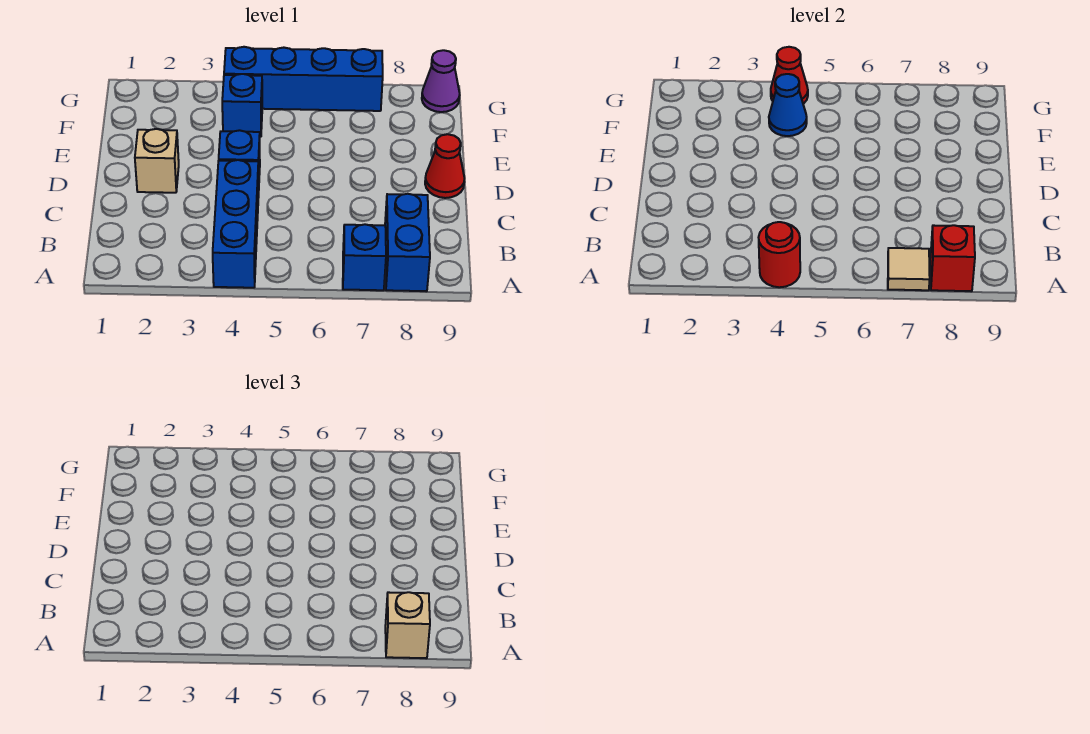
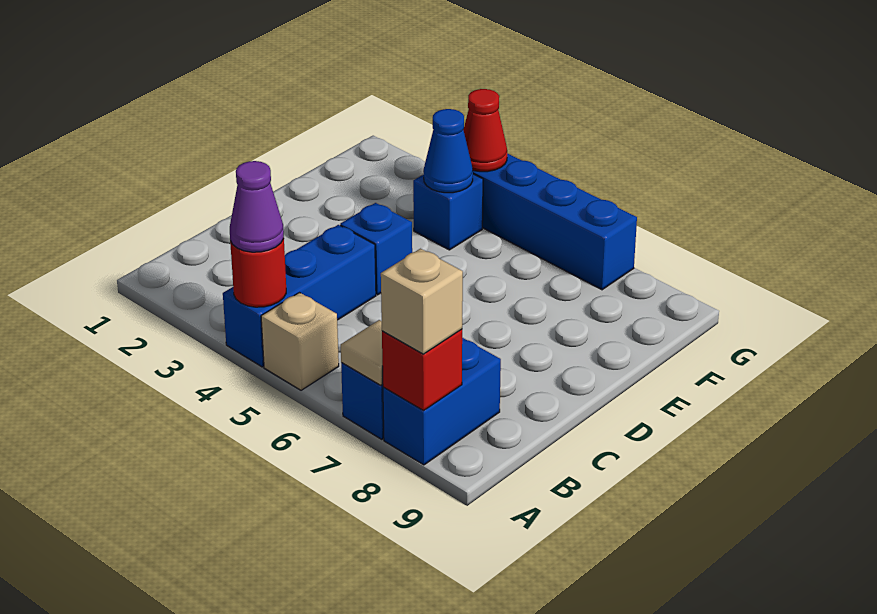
tan brick D2 level 1 -> tan brick A5 level 1
red cone D9 level 1 -> none
purple cone G9 level 1 -> purple cone A4 level 3

